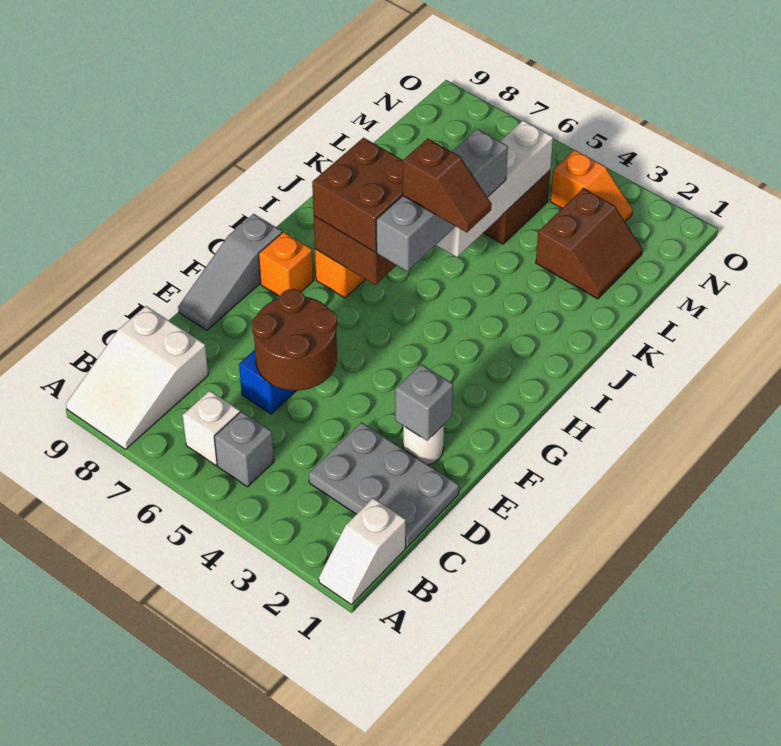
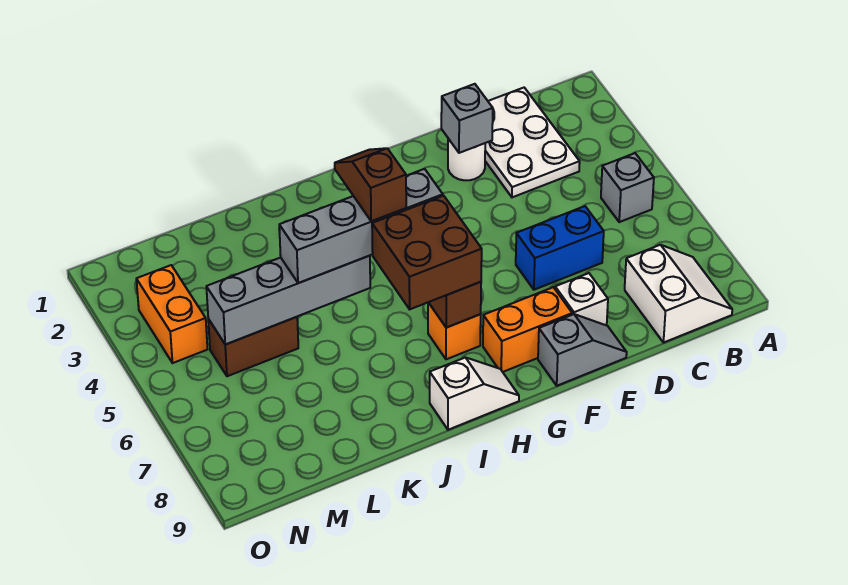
white slope A1:B1 level 1 top B -> white slope H9:I9 level 1 top I
white slope A8:C9 level 1 top C -> white slope B8:C9 level 1 top C
white brick B6 level 1 -> white brick E8 level 1
grey plate C1:D3 level 1 -> white plate C1:D3 level 1
brown round brick D5:E6 level 2 -> none
grey slope E9:G9 level 1 top G -> grey slope E9:F9 level 1 top F
orange brick G8 level 1 -> orange brick F8:G8 level 1
white brick J5:M5 level 2 -> grey brick J5:M5 level 2
brown slope L2:M3 level 1 top 3 -> none
orange slope N3:N4 level 1 top 4 -> orange brick N3:N4 level 1

